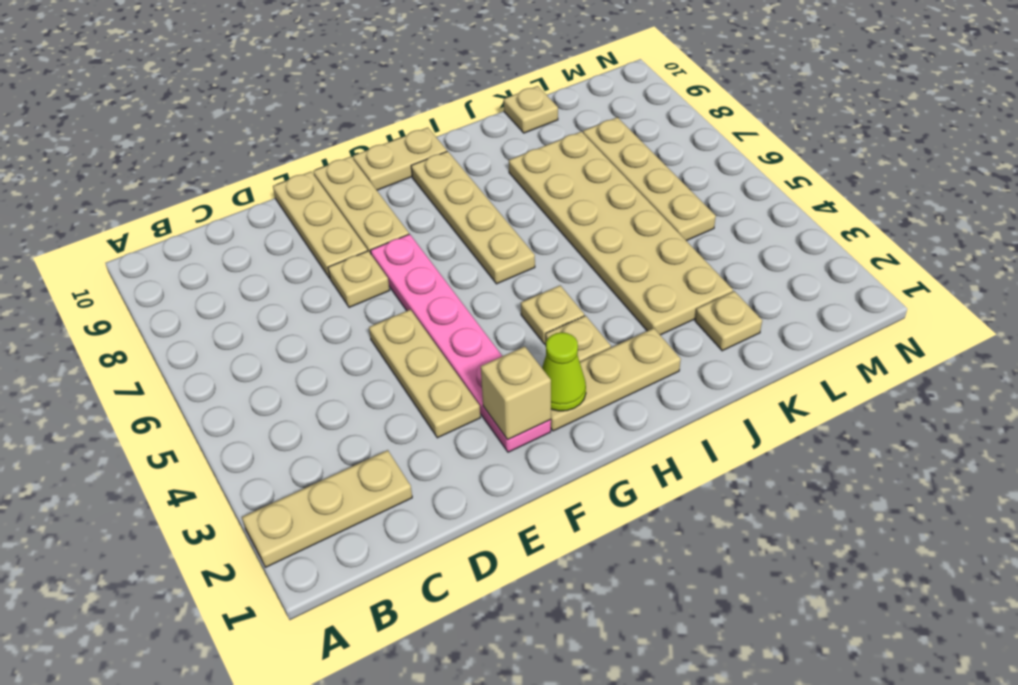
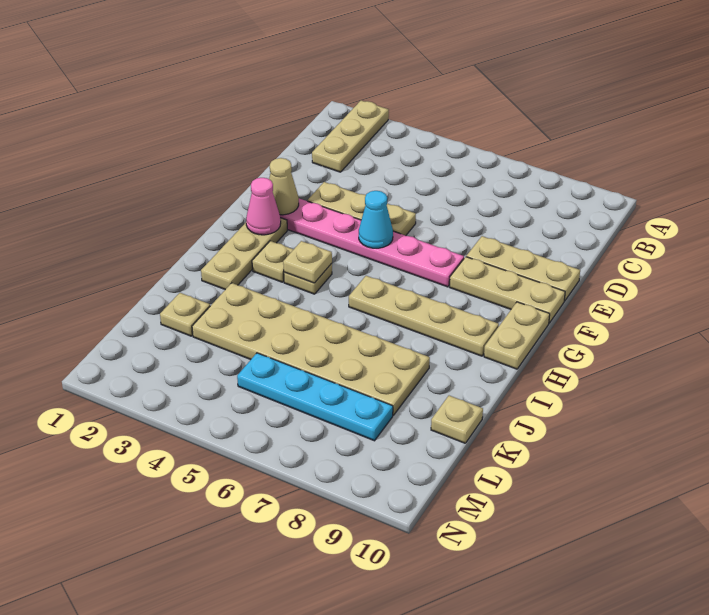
tan plate E7 level 1 -> tan plate H4 level 2
tan brick F2 level 2 -> tan cone F2 level 2
none -> cyan cone F5 level 2
lime cone G2 level 2 -> pink cone G2 level 2
tan plate L5:L8 level 1 -> cyan plate L5:L8 level 1

